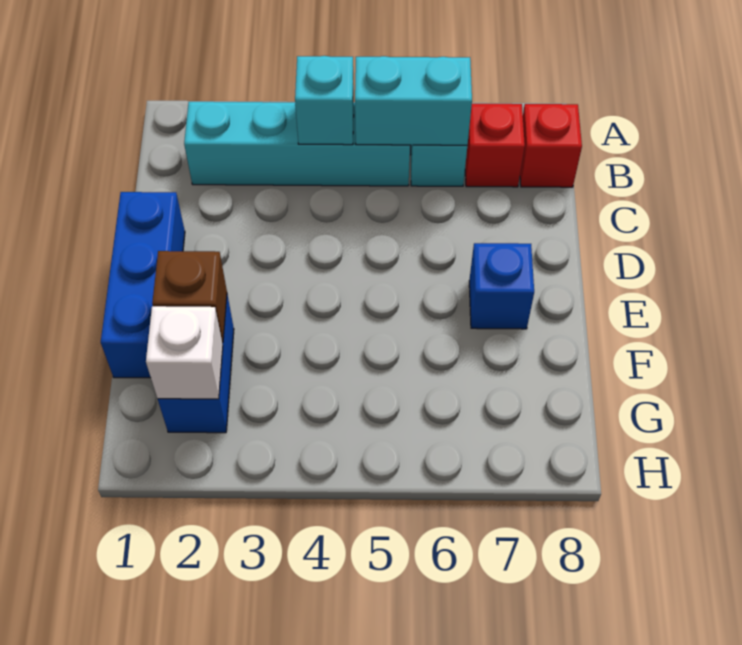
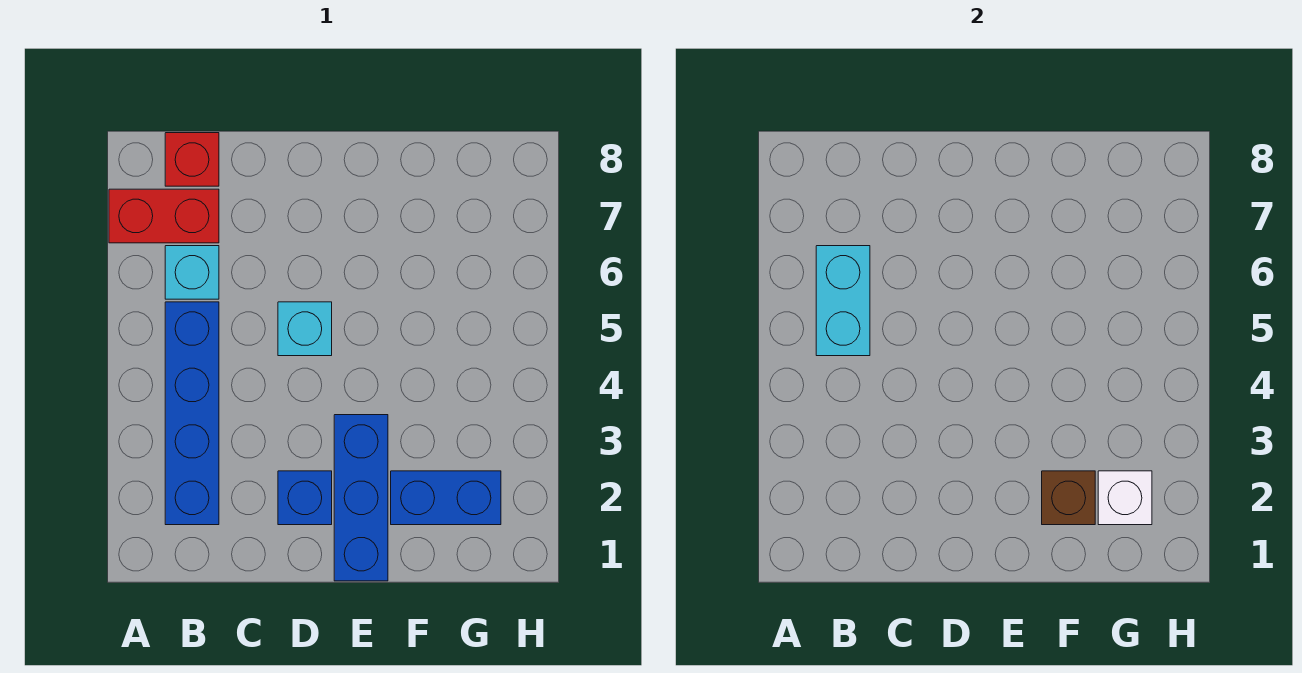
cyan brick B2:B5 level 1 -> blue brick B2:B5 level 1
cyan brick B4 level 2 -> cyan brick D5 level 1
red brick B7 level 1 -> red brick A7:B7 level 1
blue brick D1:F1 level 1 -> blue brick E1:E3 level 1
blue brick E7 level 1 -> blue brick D2 level 1

